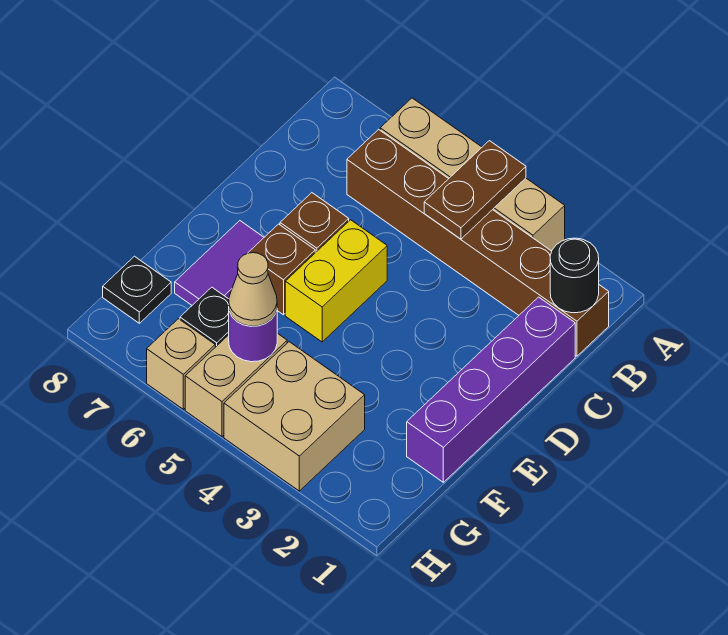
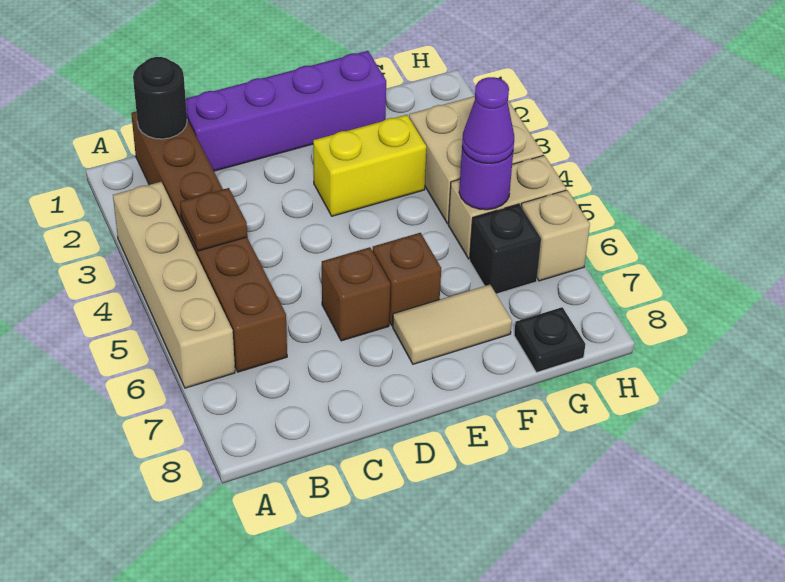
brown plate A4:B4 level 2 -> brown plate B4 level 2
yellow brick D5:E5 level 1 -> yellow brick E3:F3 level 1
purple tile E7:F7 level 1 -> tan tile E7:F7 level 1
tan cone G5 level 3 -> purple cone G5 level 3

